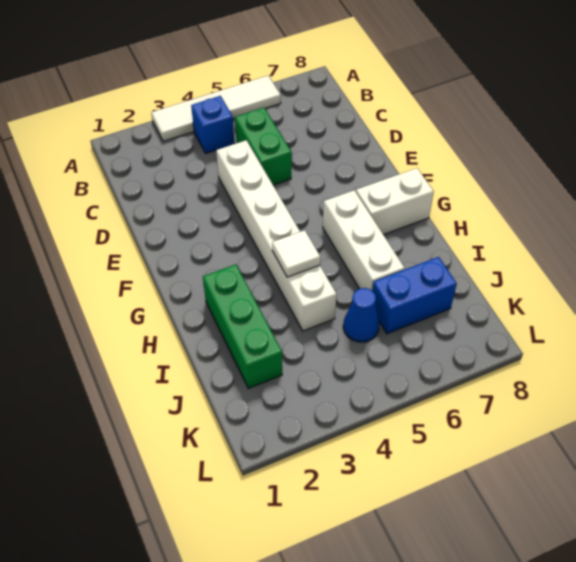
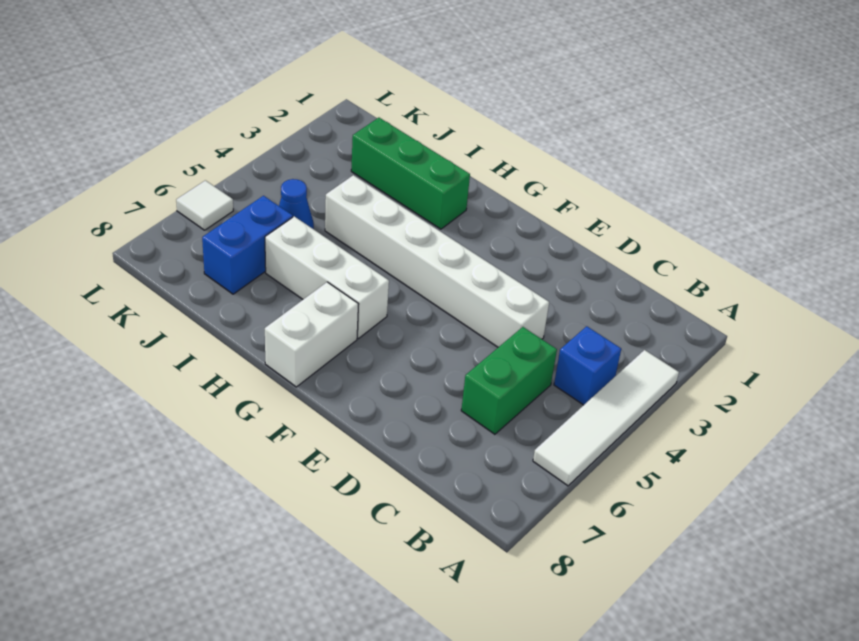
green brick C5:D5 level 1 -> green brick C5:C6 level 1
white tile H4 level 2 -> white tile L6 level 1

